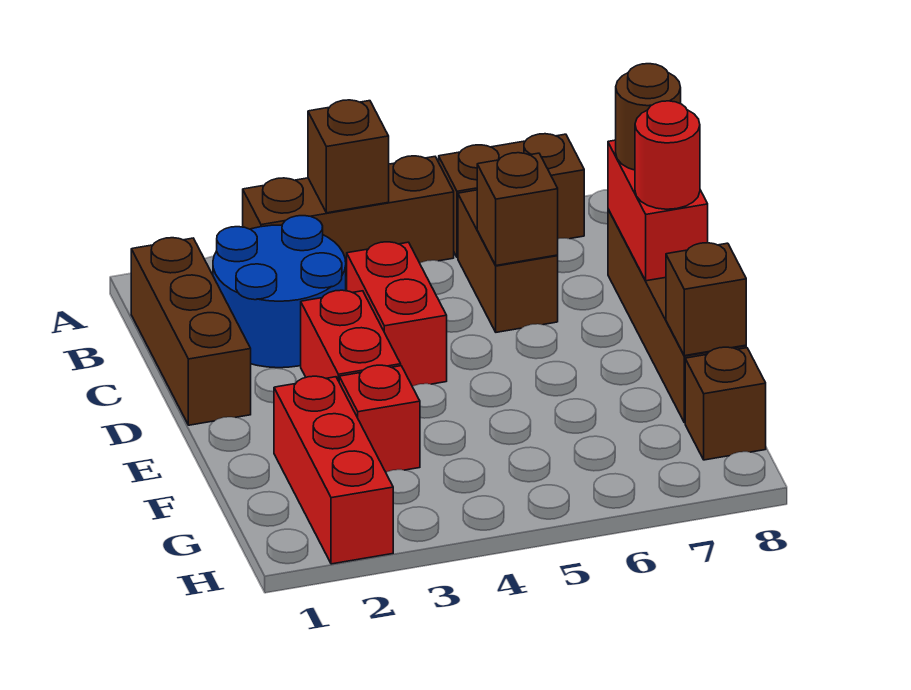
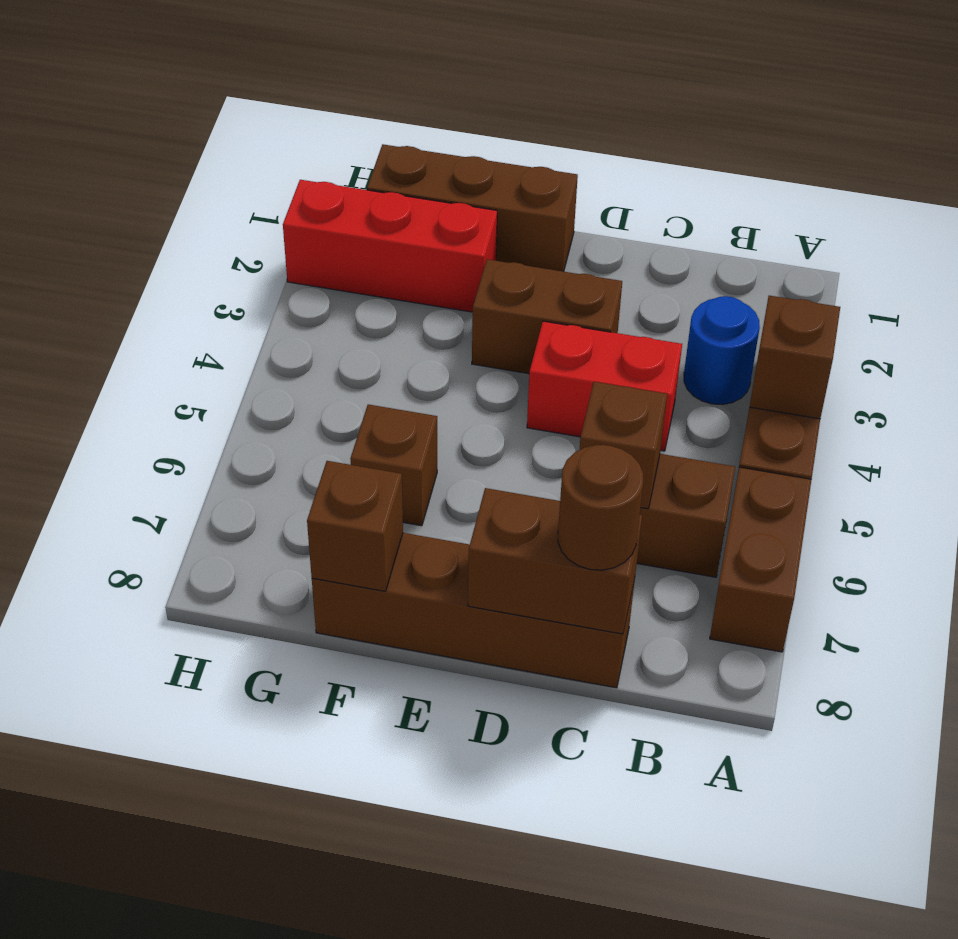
brown brick B1:D1 level 1 -> brown brick E1:G1 level 1
blue round brick B2:C3 level 1 -> blue round brick B3 level 1
red brick C8:D8 level 2 -> brown brick C8:D8 level 2
red brick D3:E3 level 1 -> brown brick D3:E3 level 1
red round brick D8 level 3 -> none
red brick F3 level 1 -> none
brown brick G8 level 1 -> brown brick F6 level 1

